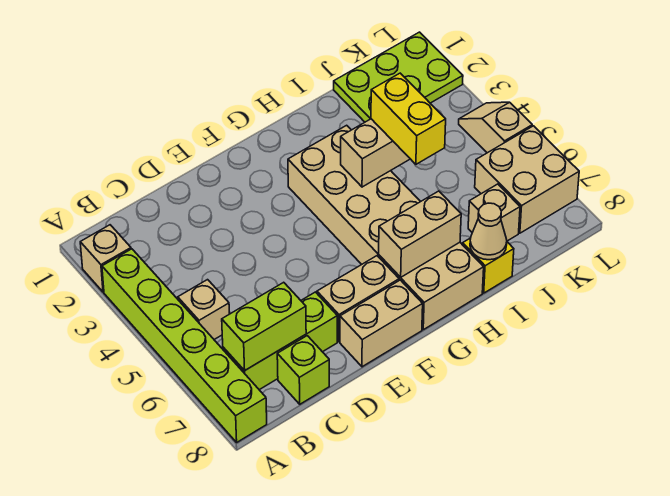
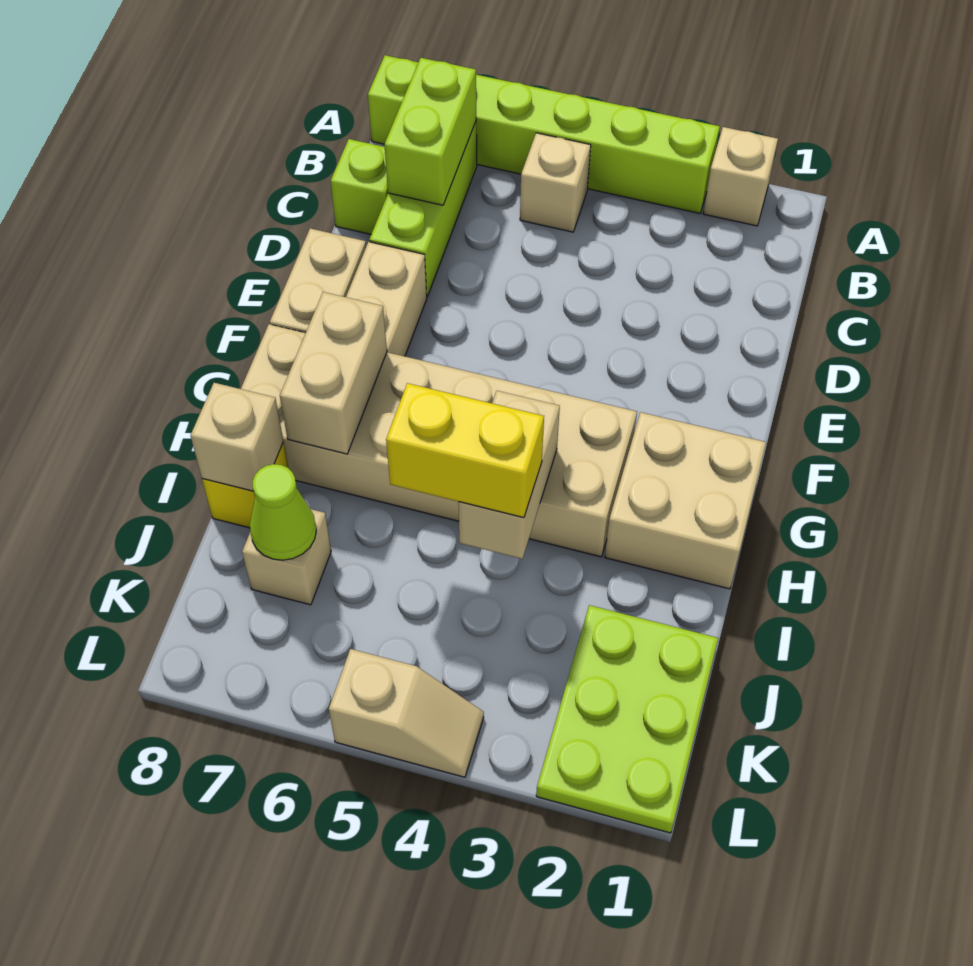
tan cone I8 level 2 -> tan brick I8 level 2
none -> lime cone J7 level 2
tan brick K6:L7 level 1 -> tan brick G1:H2 level 1

